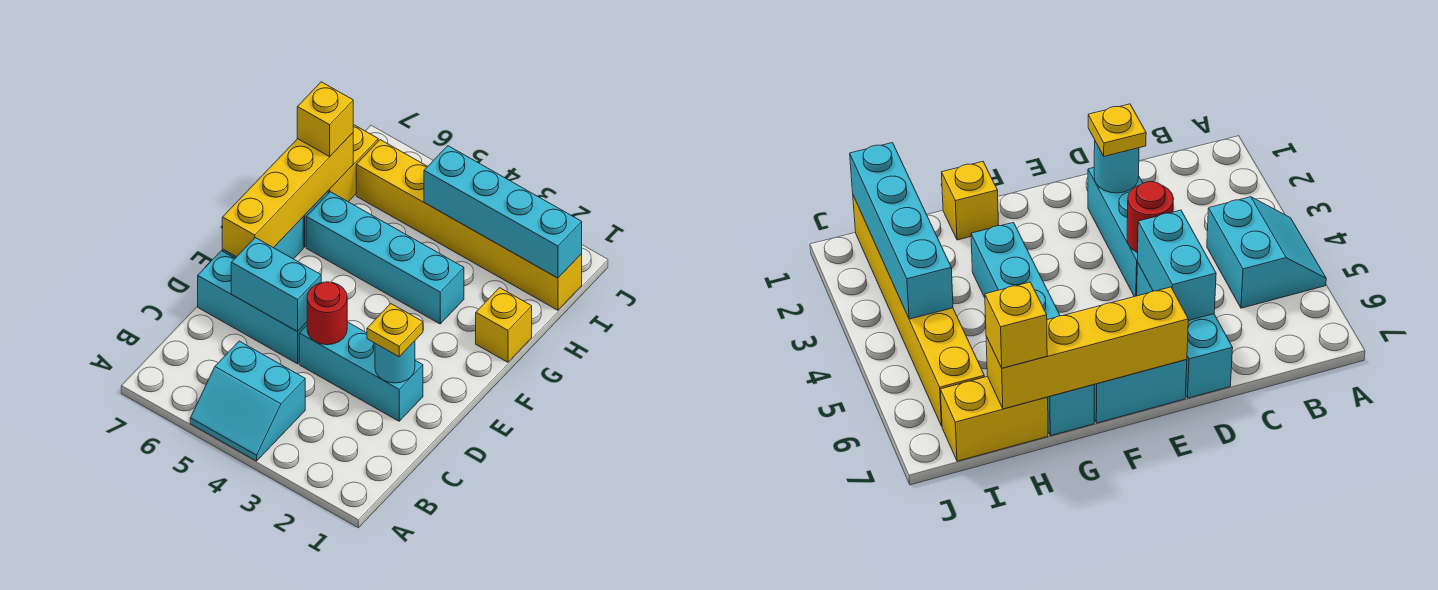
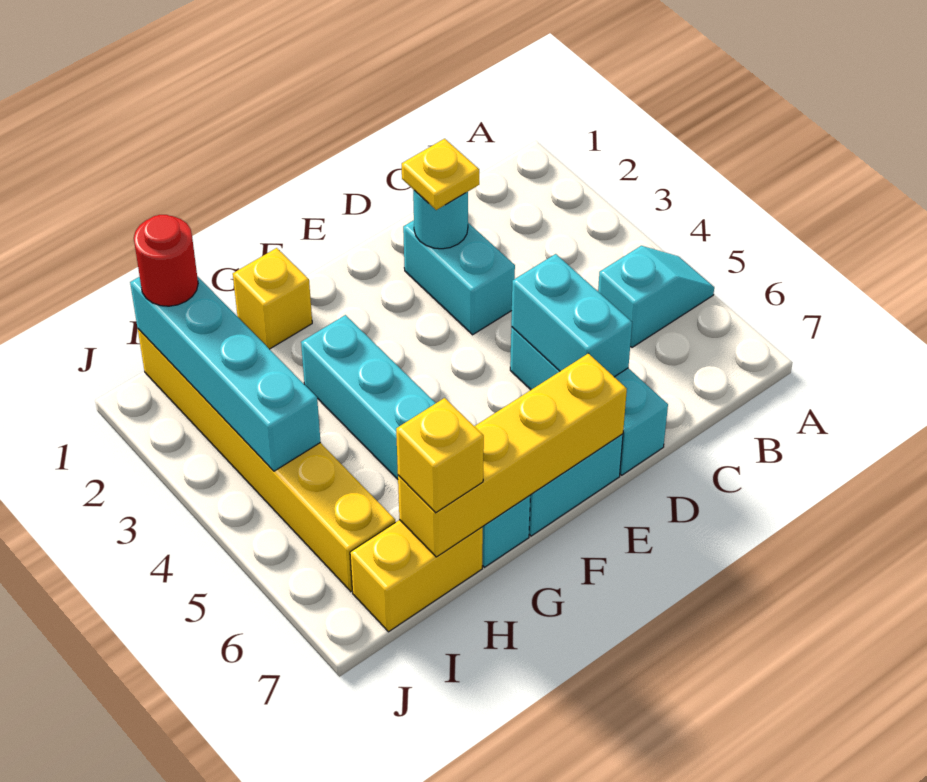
cyan slope A4:B5 level 1 top B -> cyan slope A5:B5 level 1 top B
cyan brick D2:D4 level 1 -> cyan brick D2:D3 level 1
red round brick D4 level 2 -> red round brick I1 level 3

